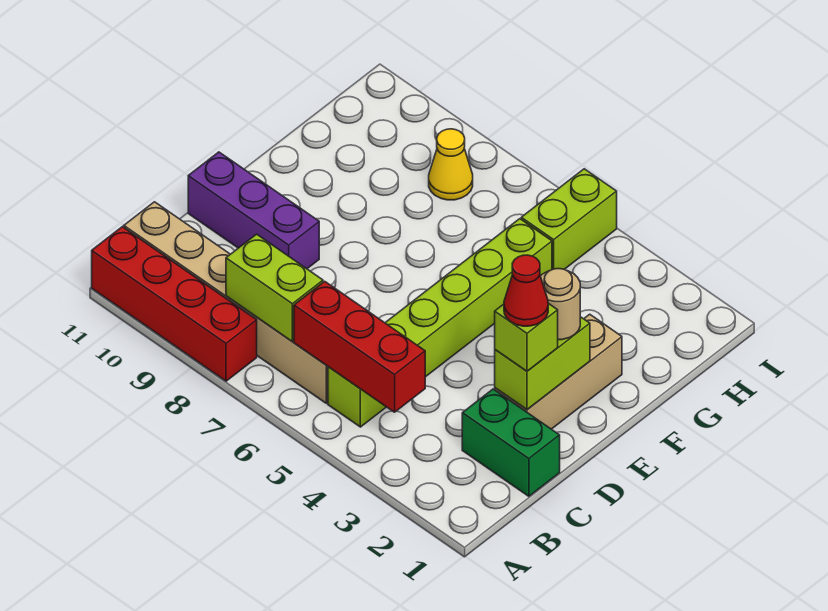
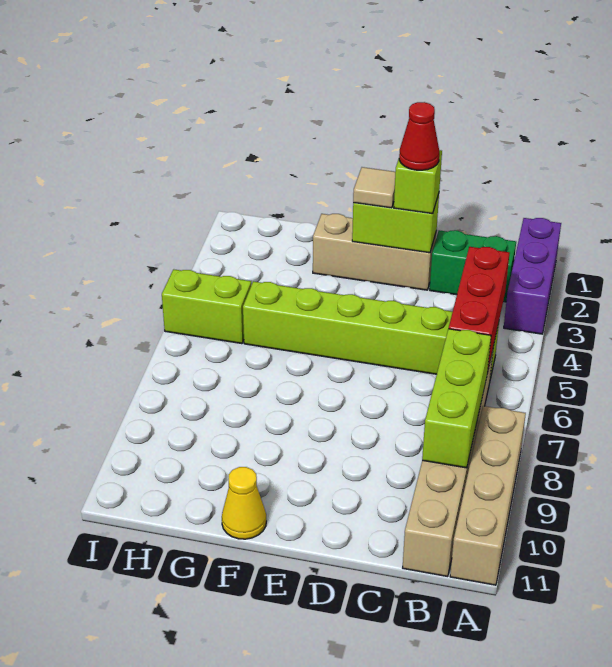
red brick A8:A11 level 1 -> tan brick A8:A11 level 1
lime brick B7:B8 level 2 -> lime brick B7:B9 level 2
green brick C1:C2 level 1 -> green brick B2:C2 level 1
purple brick D9:D11 level 1 -> purple brick A1:A3 level 1
tan round brick E2 level 3 -> tan tile E2 level 3
yellow cone H8 level 1 -> yellow cone F11 level 1

